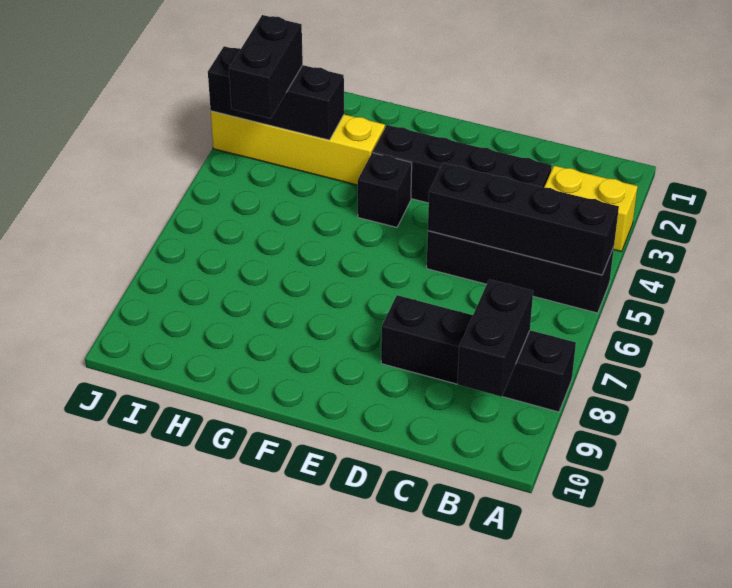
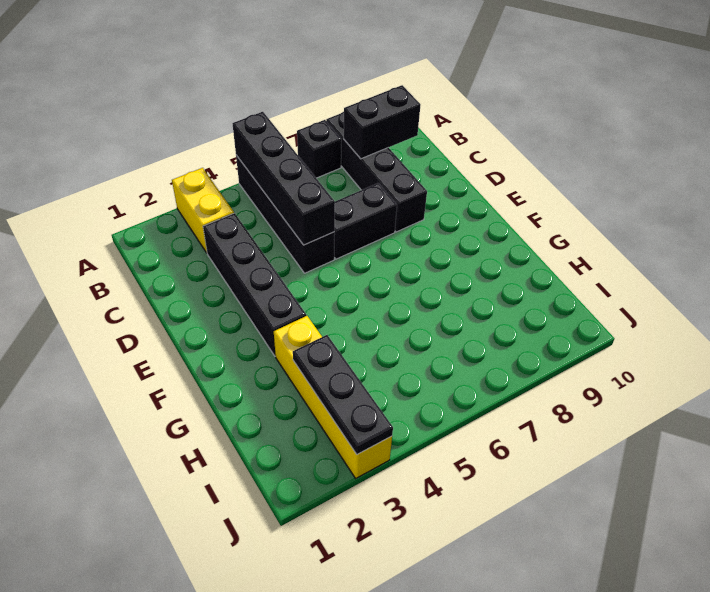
black brick F4 level 1 -> black brick A7 level 1
black brick H3:J3 level 2 -> black plate H3:J3 level 2
black brick I3:I4 level 3 -> black brick D6:D7 level 1

